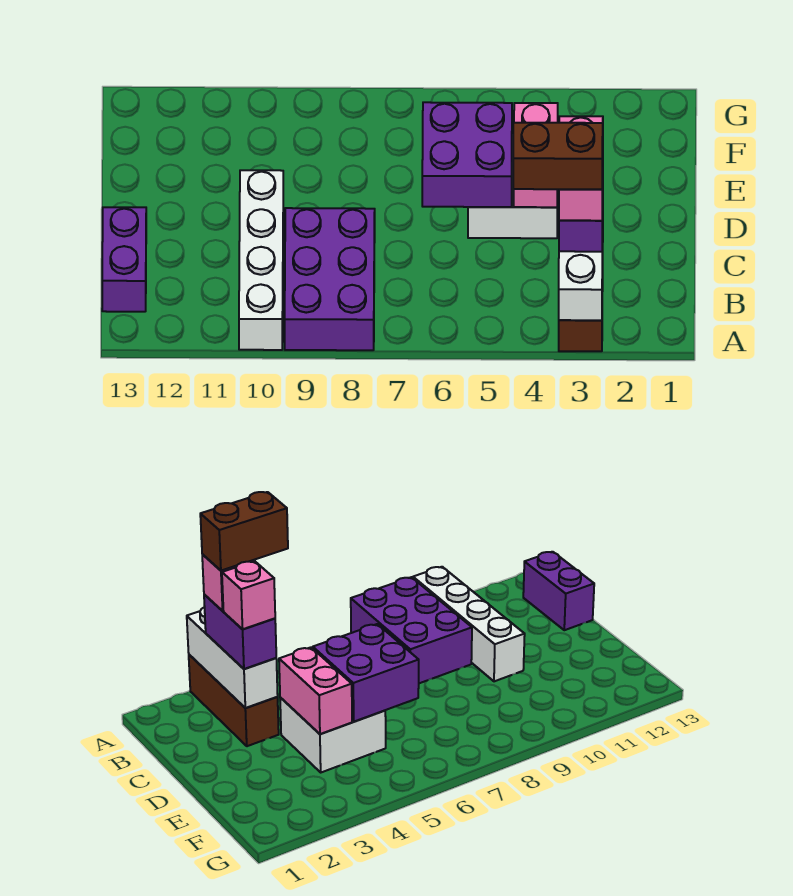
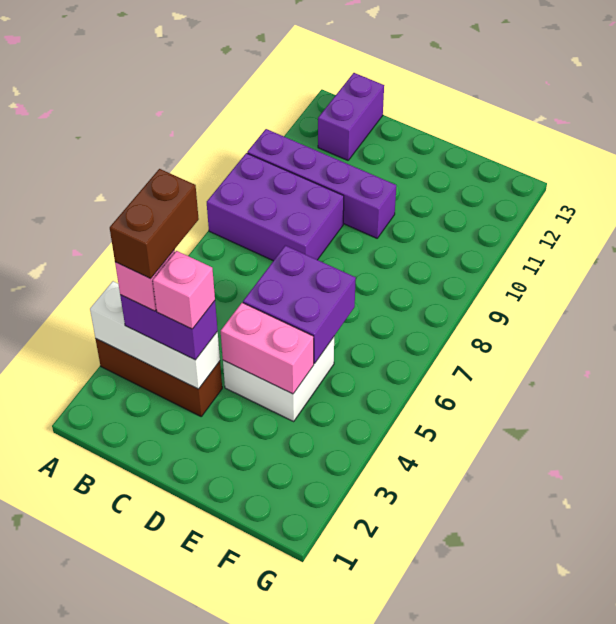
white brick A10:D10 level 1 -> purple brick A10:D10 level 1
purple brick B13:C13 level 1 -> purple brick B12:B13 level 1

